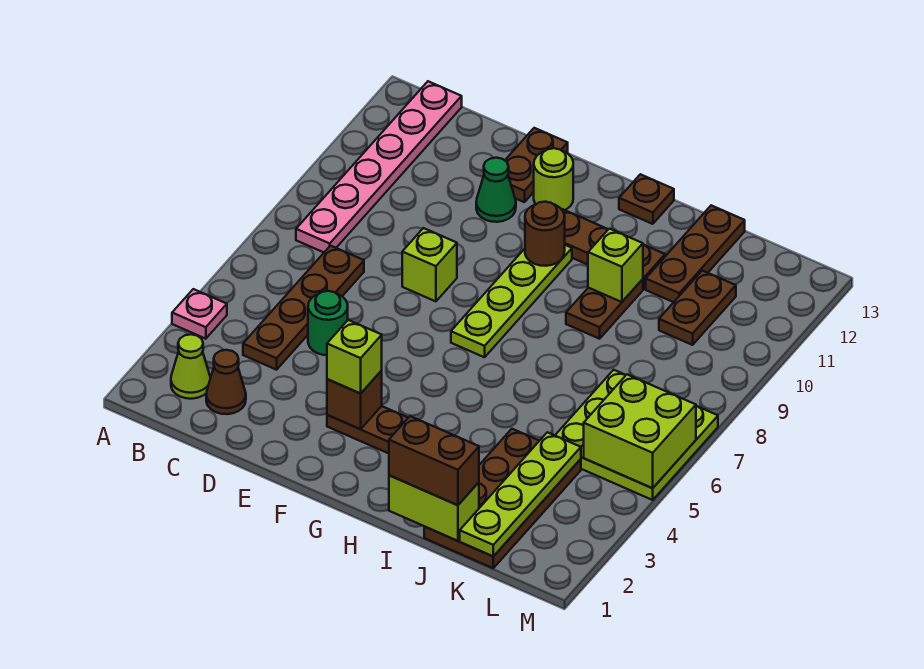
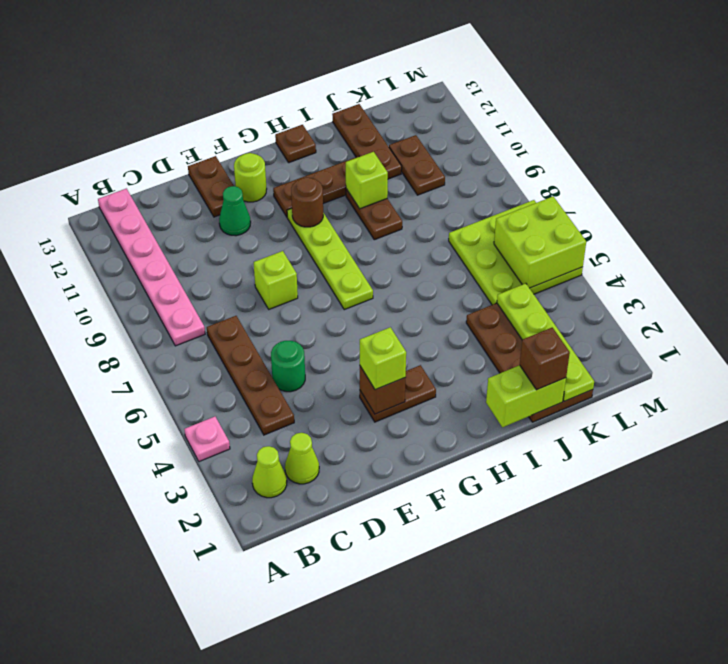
brown cone C2 level 1 -> lime cone C2 level 1
brown brick I1:J1 level 3 -> brown brick J1 level 3

